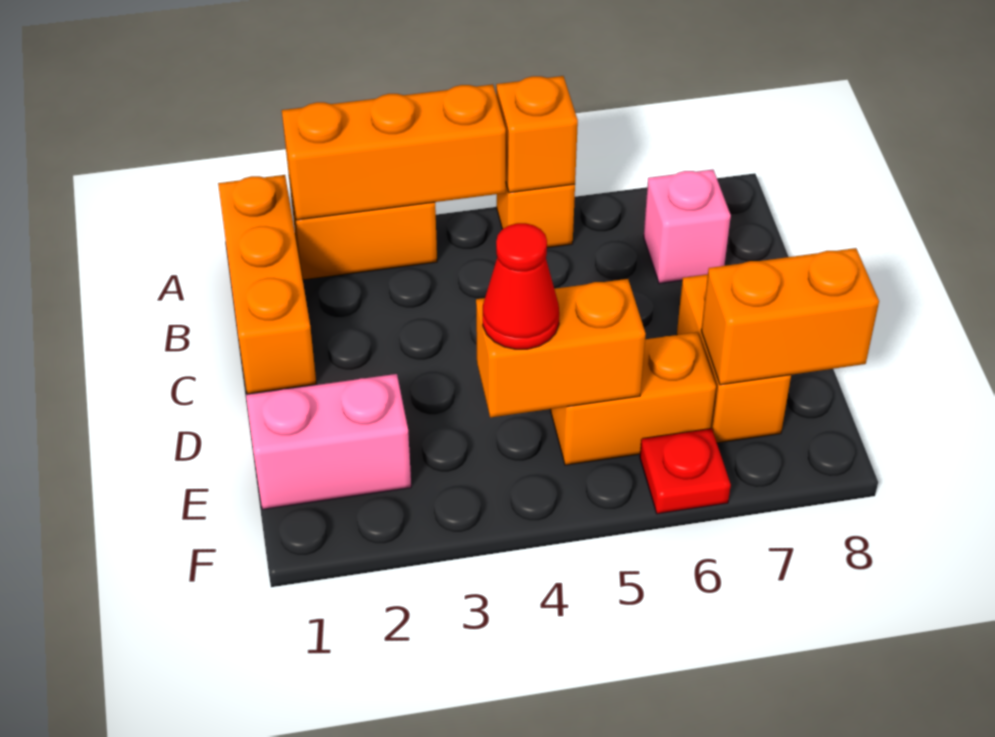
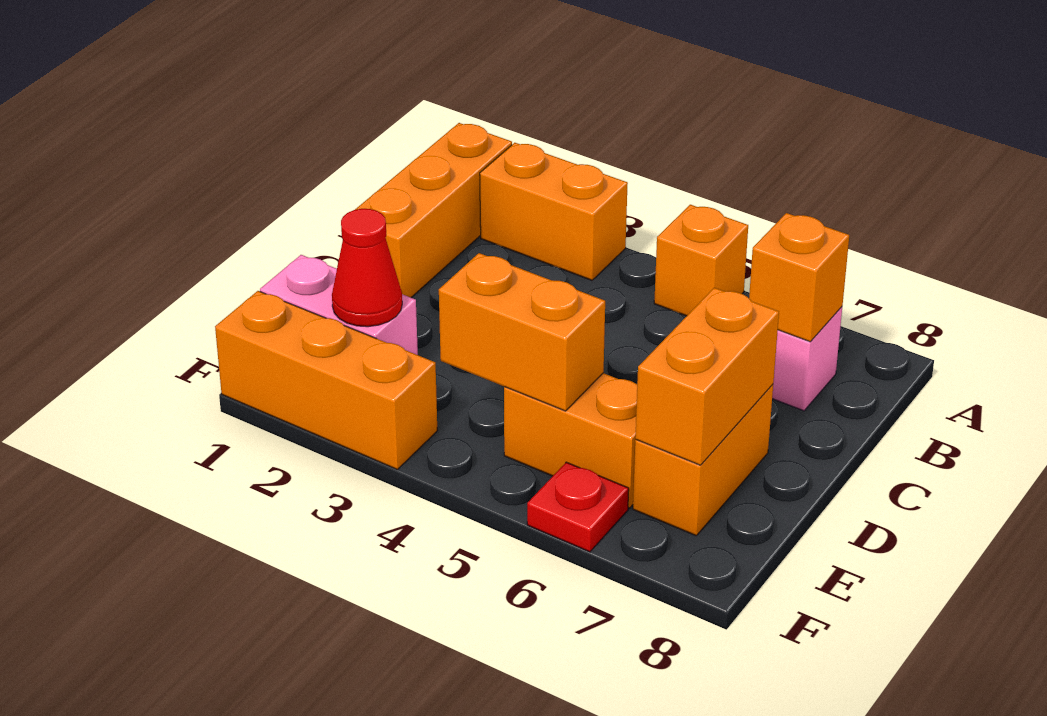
orange brick A2:A4 level 2 -> orange brick F1:F3 level 1
orange brick A5 level 2 -> orange brick B7 level 2
red cone E4 level 3 -> red cone E2 level 2
orange brick E7:E8 level 2 -> orange brick D7:E7 level 2

